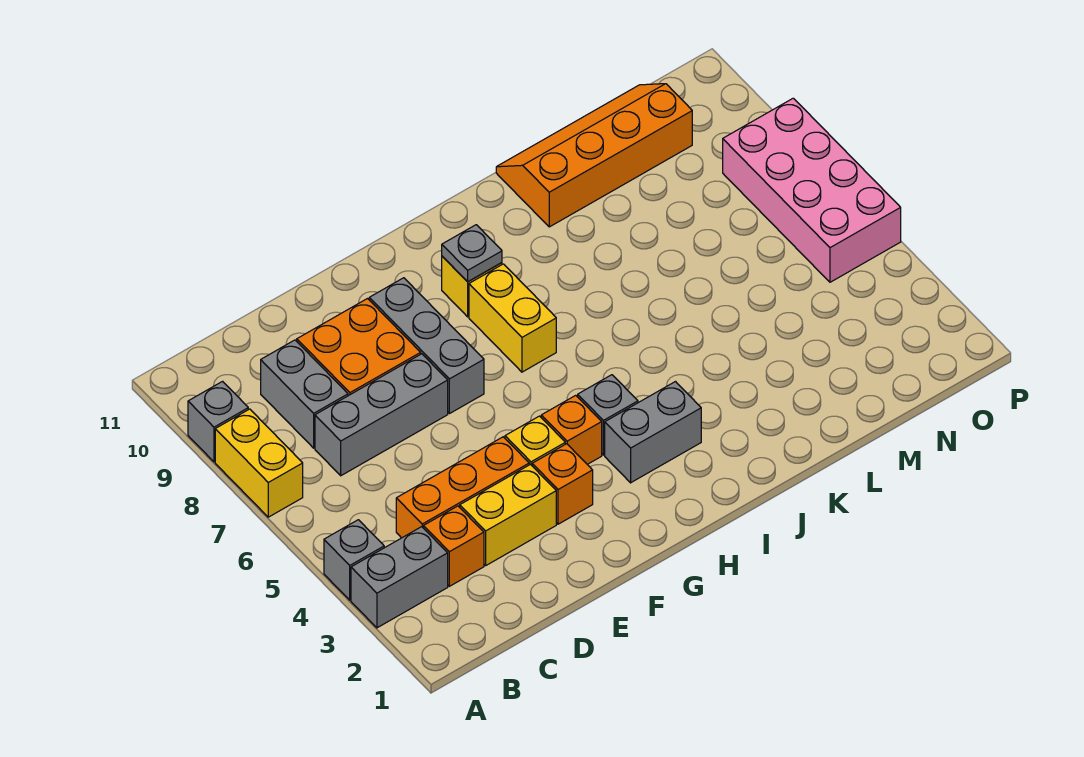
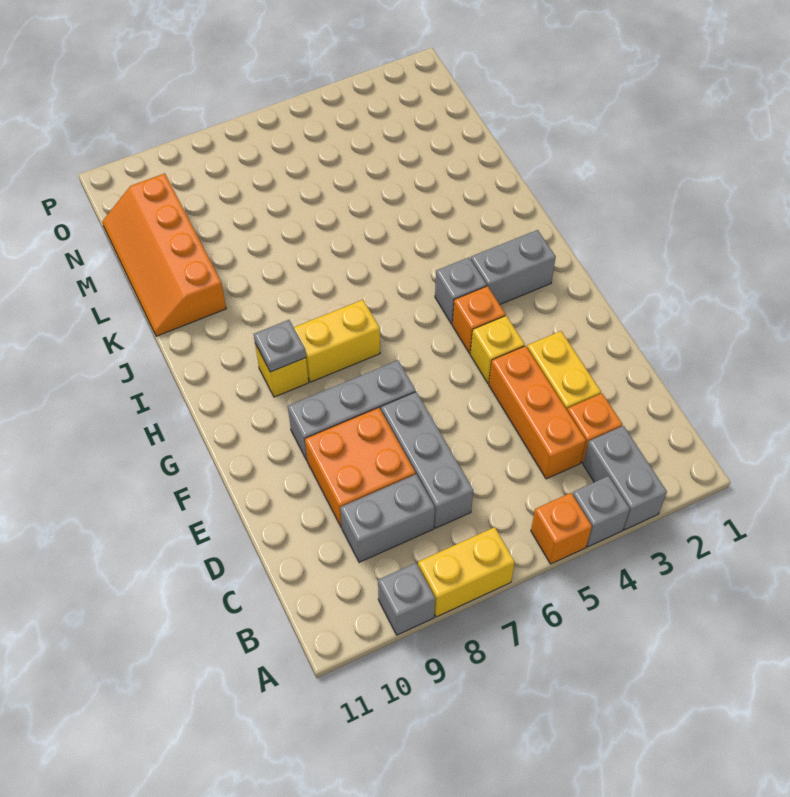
orange brick F3 level 1 -> orange brick A5 level 1
grey brick H3:I3 level 1 -> grey brick H2:H3 level 1
pink brick O5:P8 level 1 -> none

